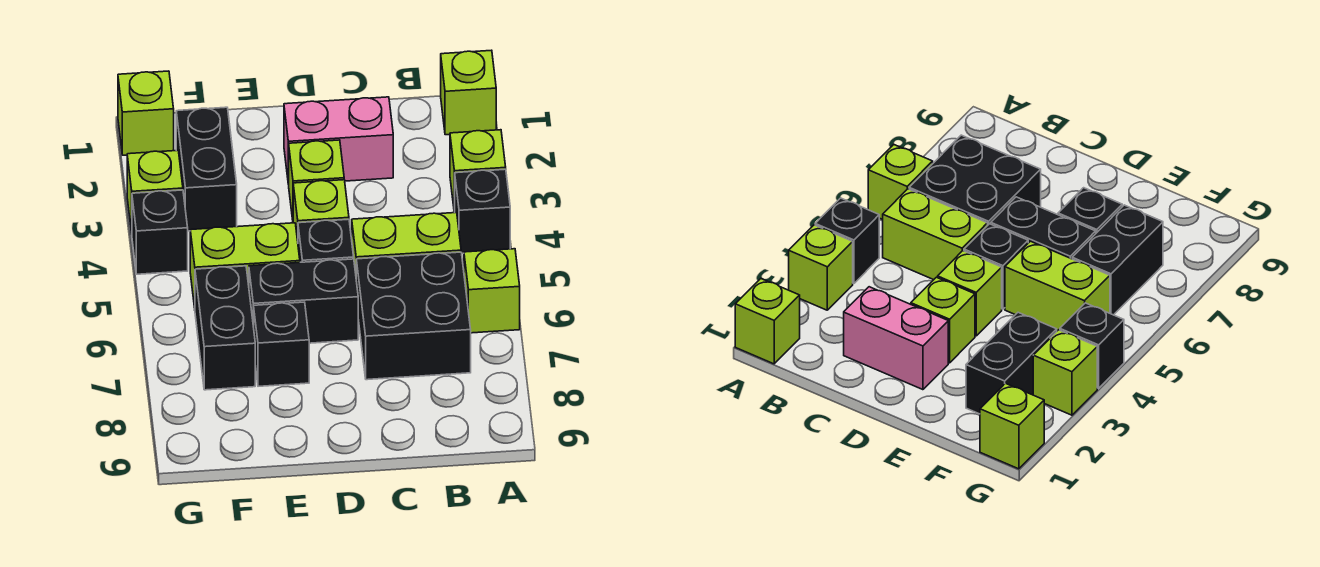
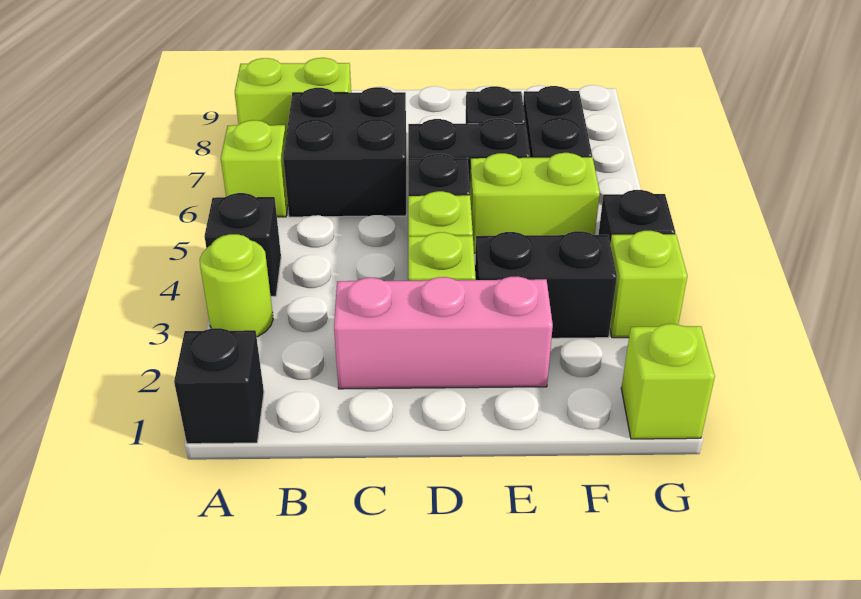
lime brick A1 level 1 -> black brick A1 level 1
lime brick A3 level 1 -> lime round brick A3 level 1
lime brick B5:C5 level 1 -> lime brick A8:B8 level 1
pink brick C2:D2 level 1 -> pink brick C2:E2 level 1
black brick F2:F3 level 1 -> black brick E3:F3 level 1

